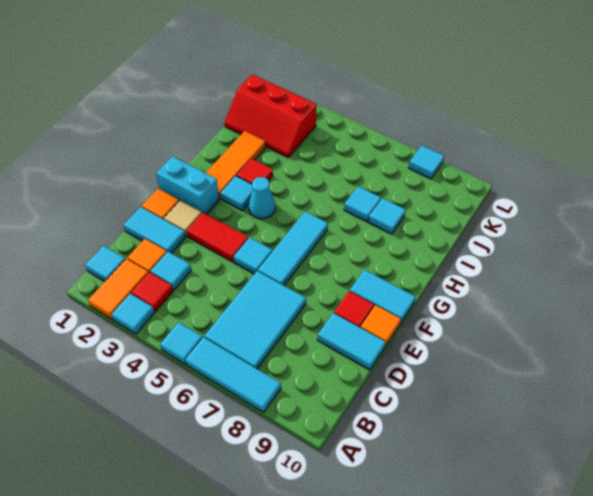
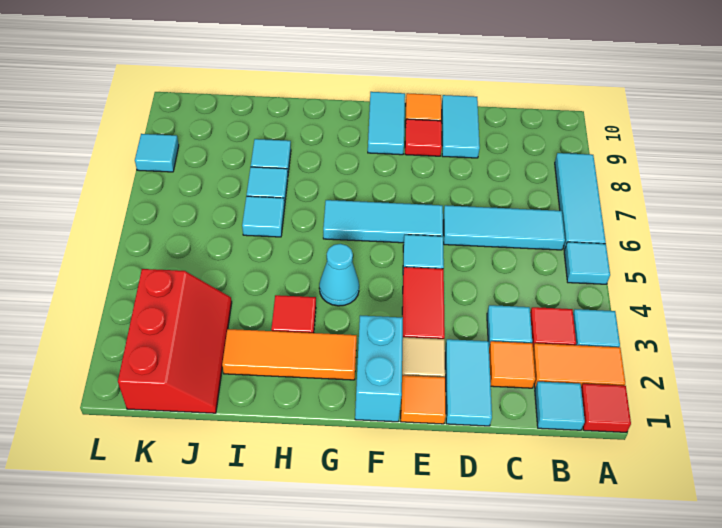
none -> red tile A1 level 1
cyan tile B6:D7 level 1 -> cyan tile B6:D6 level 1
cyan tile G3 level 1 -> cyan tile I6 level 1

